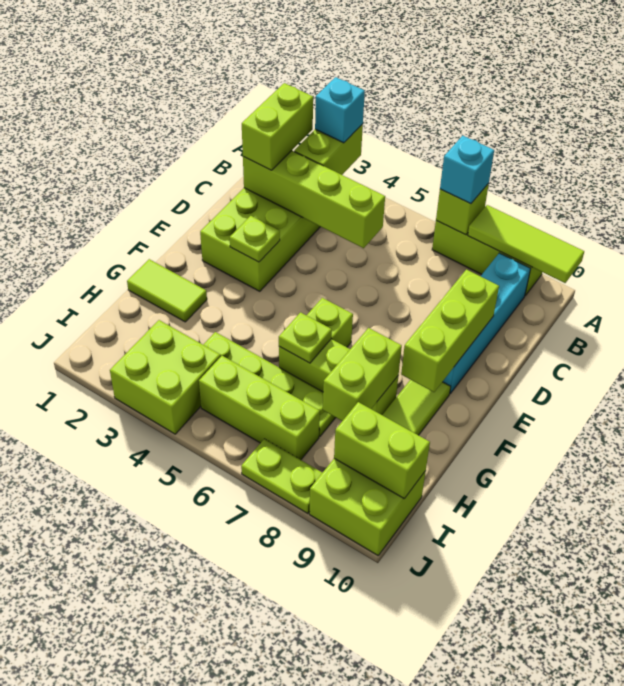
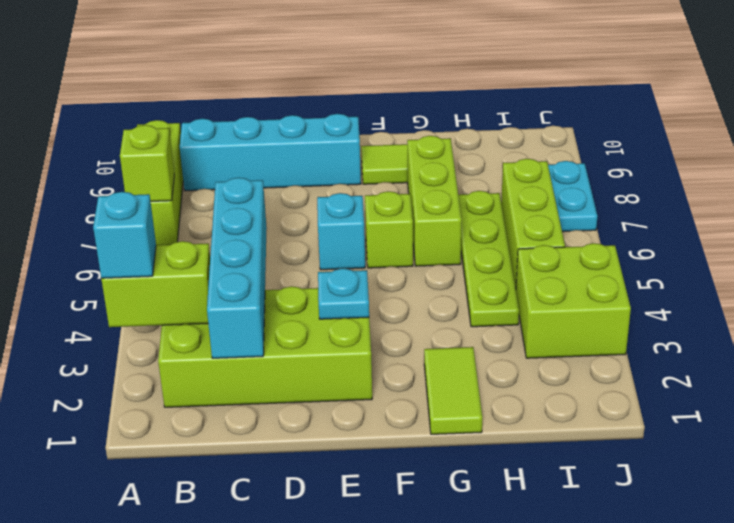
cyan brick A7 level 3 -> cyan brick E6 level 1
lime tile A8:A10 level 2 -> none
lime brick B2:C2 level 3 -> none
lime brick C2:C5 level 2 -> cyan brick C2:C5 level 2
lime brick D9:F9 level 2 -> none
lime plate E3 level 2 -> cyan plate E3 level 2
lime plate G6 level 2 -> none
lime brick G8:H8 level 2 -> none
lime brick I9:J10 level 1 -> none
lime brick I9:I10 level 2 -> none
lime plate J7:J8 level 1 -> cyan plate J7:J8 level 1

